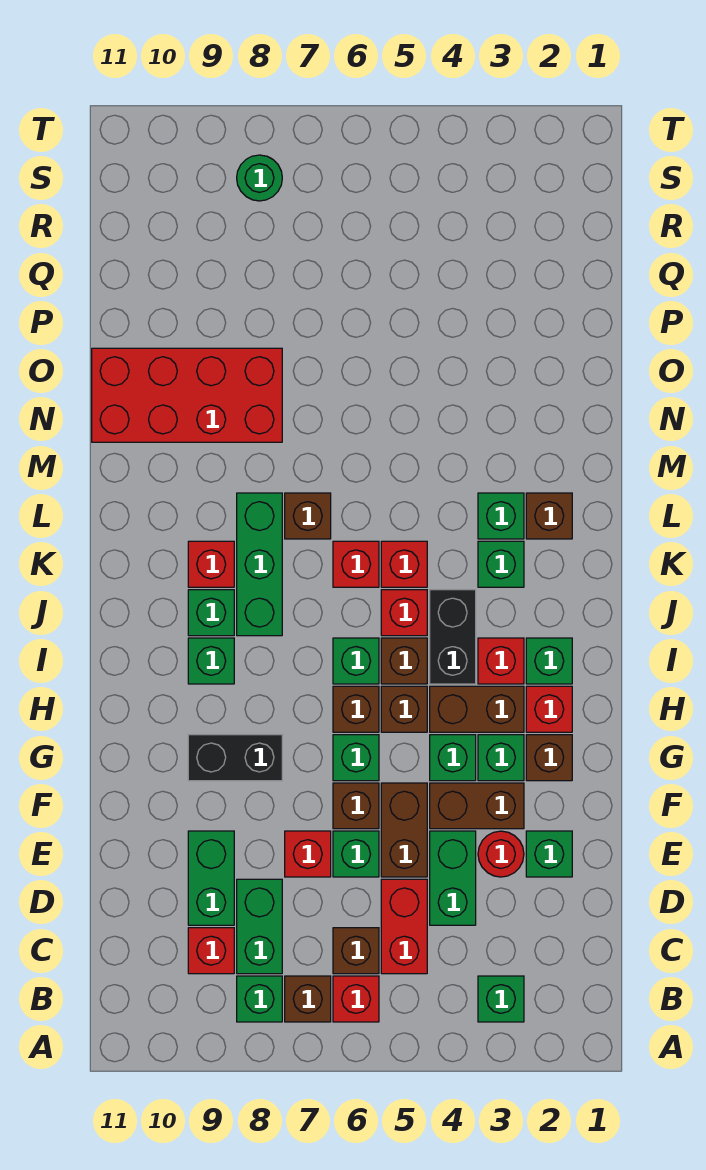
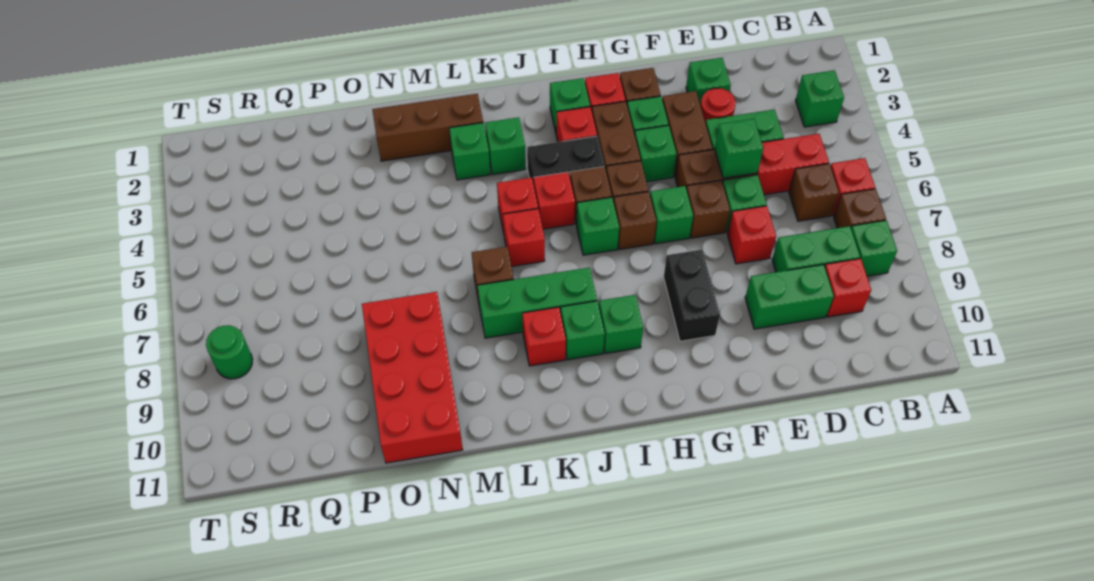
none -> green brick E5 level 2
brown brick L2 level 1 -> brown brick L2:N2 level 1

